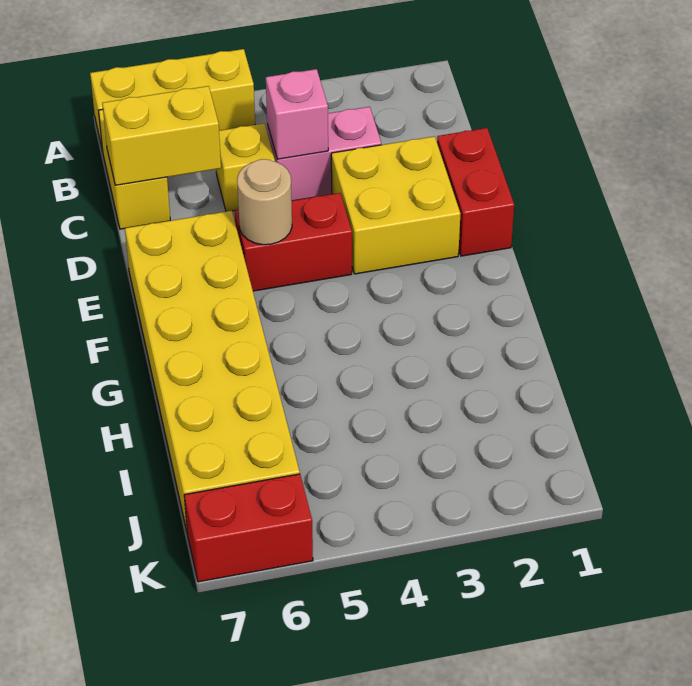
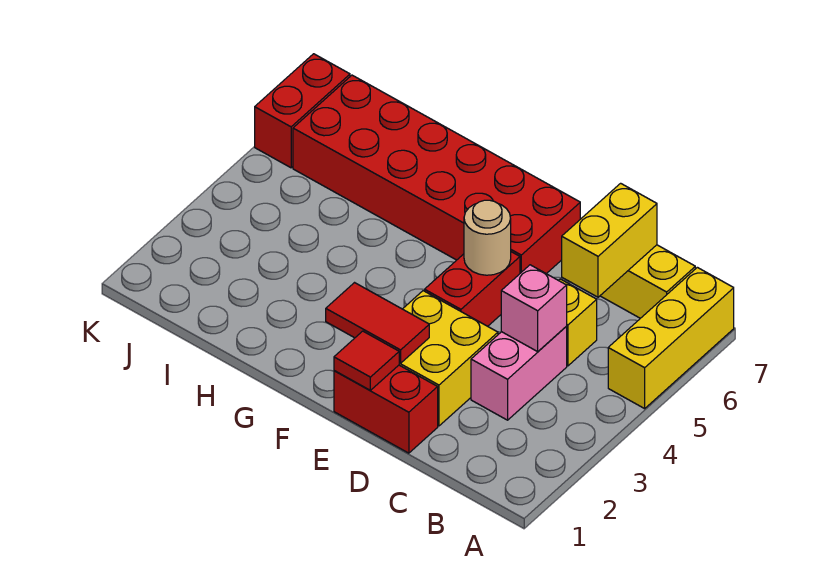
none -> red tile E1 level 2
none -> red tile E2:F2 level 2
yellow brick E6:J7 level 1 -> red brick E6:J7 level 1

